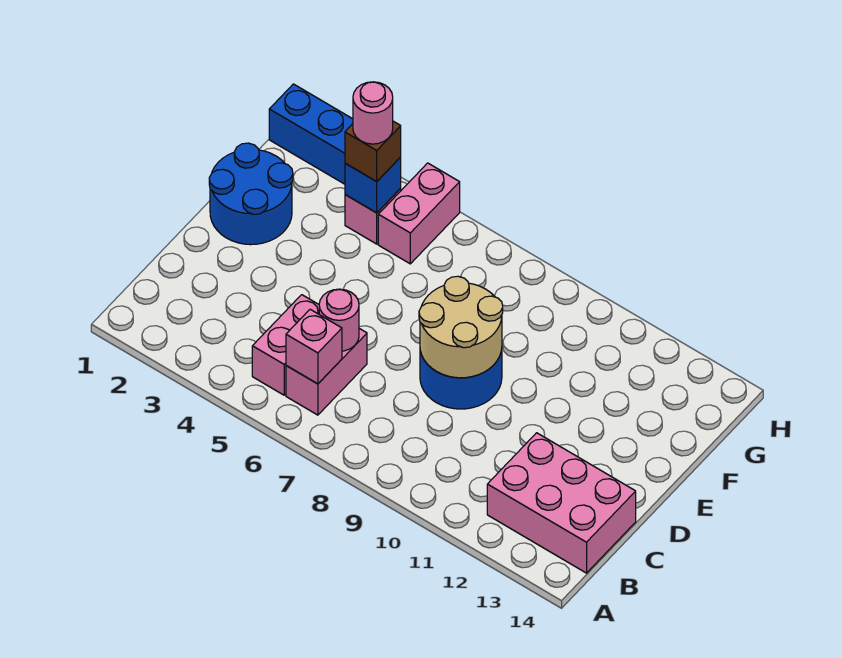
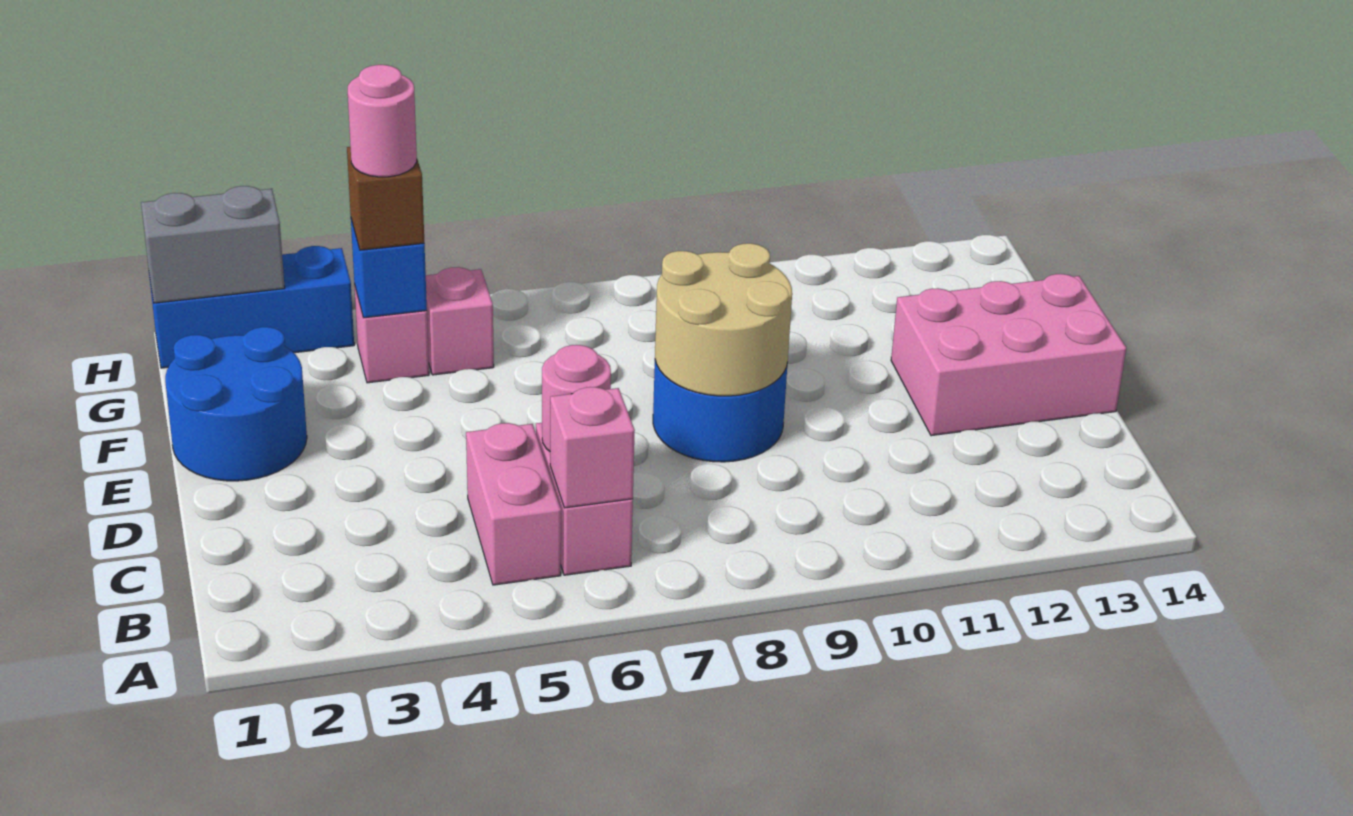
pink brick B12:C14 level 1 -> pink brick D12:E14 level 1
pink brick G5:H5 level 1 -> pink brick G5 level 1
none -> grey brick H1:H2 level 2

